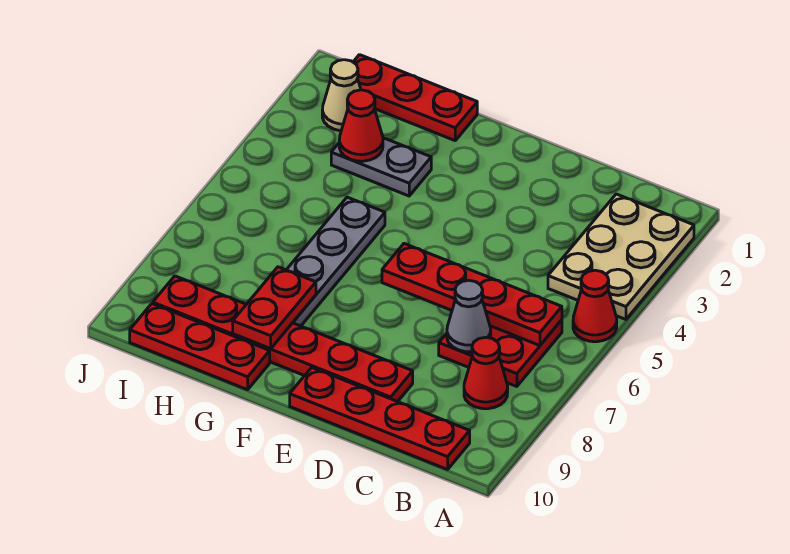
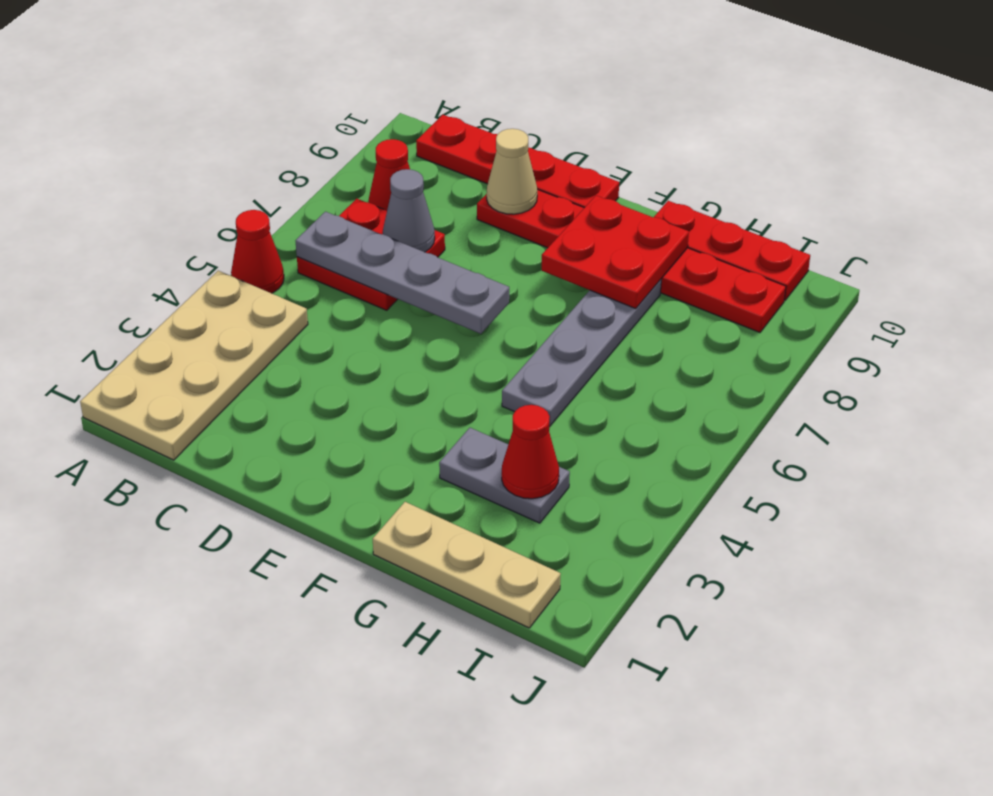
tan plate A2:B4 level 1 -> tan plate A1:B4 level 1
red plate B6:E6 level 2 -> grey plate B6:E6 level 2
red plate G1:I1 level 1 -> tan plate G1:I1 level 1
red plate G8:G9 level 2 -> red plate F8:G9 level 2
tan cone I2 level 1 -> tan cone D9 level 2

